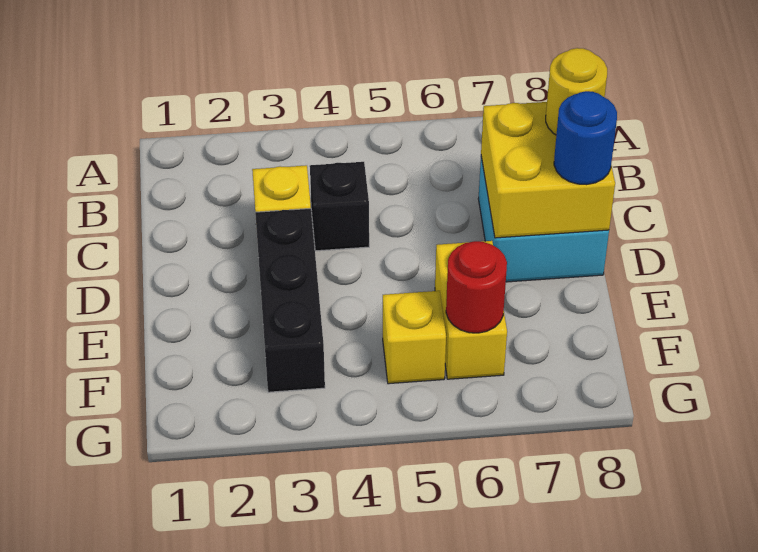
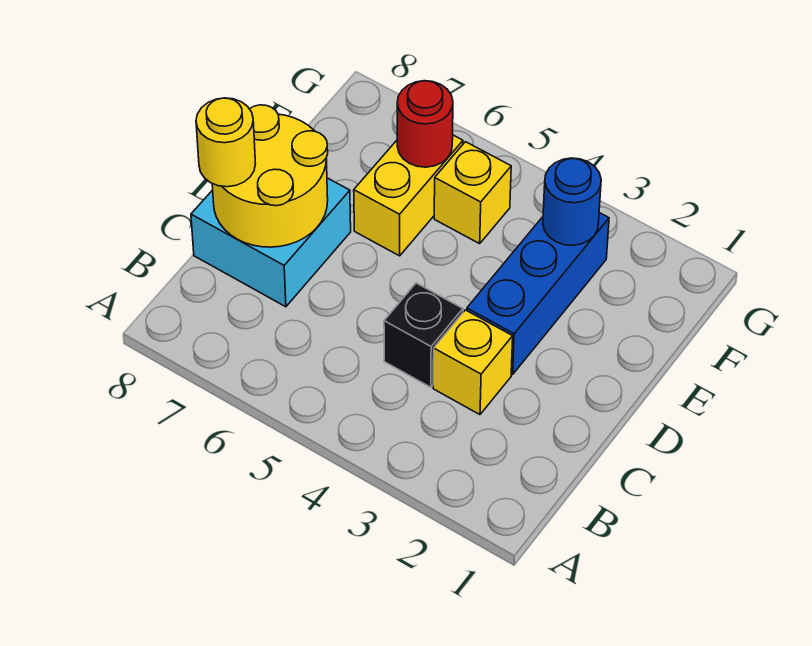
yellow brick C7:D8 level 2 -> yellow round brick C7:D8 level 2
black brick D3:F3 level 1 -> blue brick D3:F3 level 1
blue round brick D8 level 3 -> blue round brick F3 level 2

